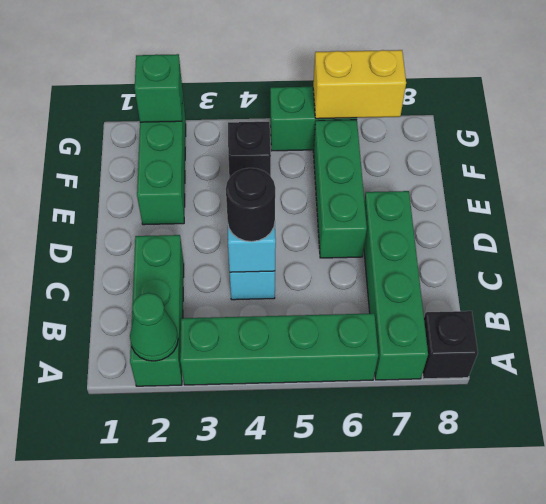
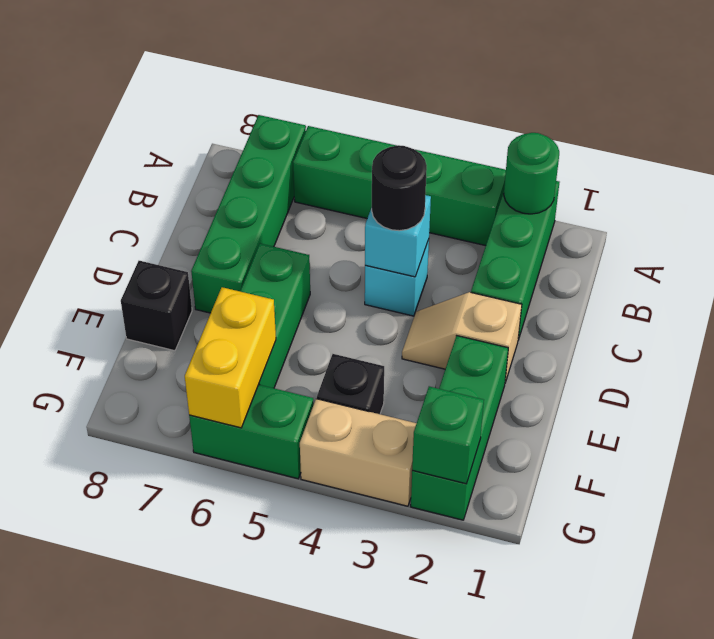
green cone A2 level 2 -> green round brick A2 level 2
black brick A8 level 1 -> black brick E8 level 1
none -> tan slope D2:D3 level 1 top 2
none -> tan brick G3:G4 level 1
yellow brick G6:G7 level 2 -> yellow brick F6:G6 level 2

